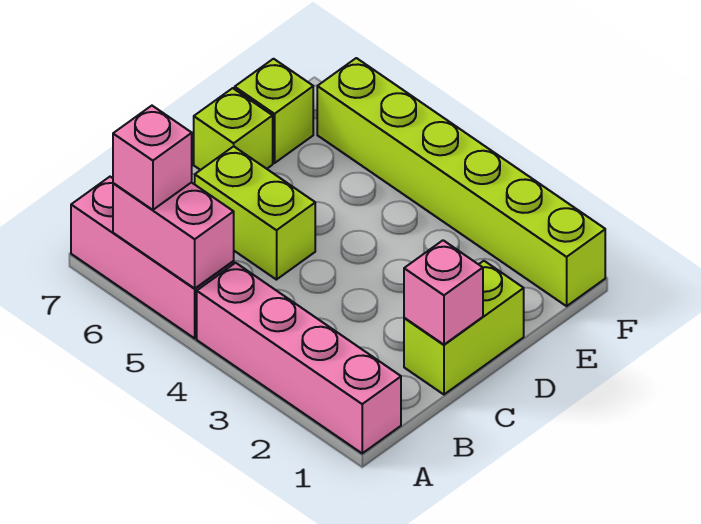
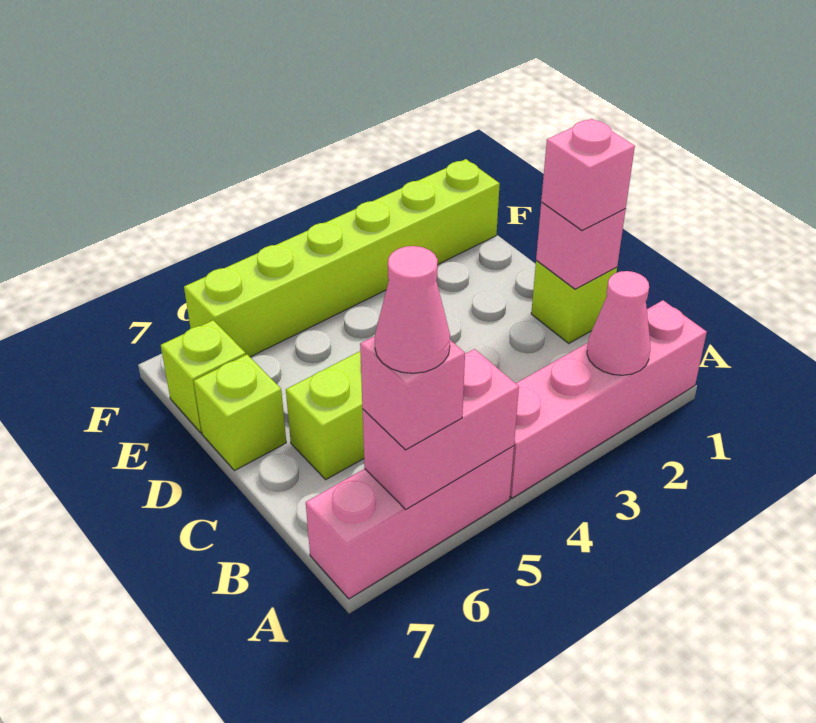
none -> pink cone A2 level 2
none -> pink cone A6 level 4
lime brick C1:D1 level 1 -> lime brick C1 level 1
none -> pink brick C1 level 3

